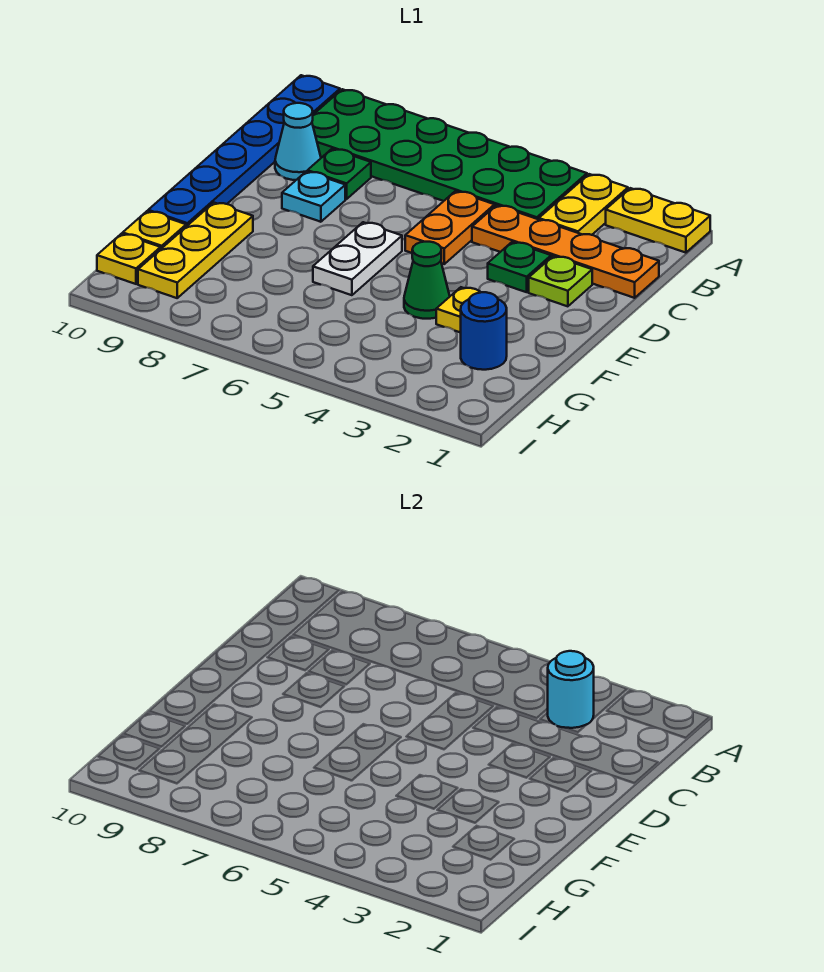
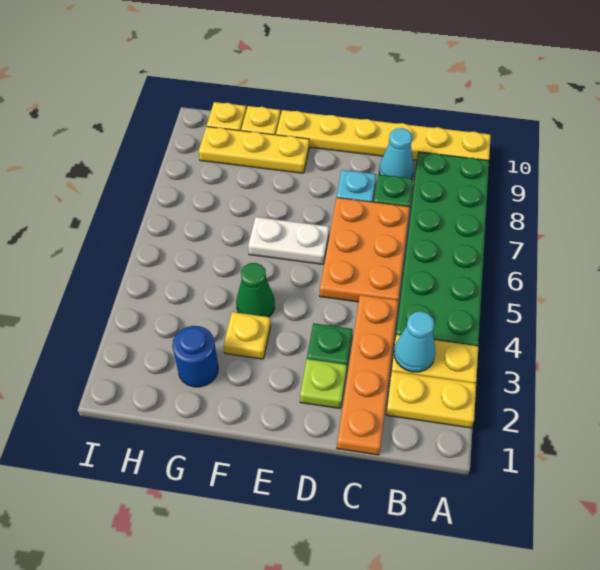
yellow plate A1:A2 level 1 -> yellow plate A2:B2 level 1
blue plate A10:F10 level 1 -> yellow plate A10:F10 level 1
cyan round brick B3 level 2 -> cyan cone B3 level 2
orange plate C5:D5 level 1 -> orange plate C5:D7 level 1

